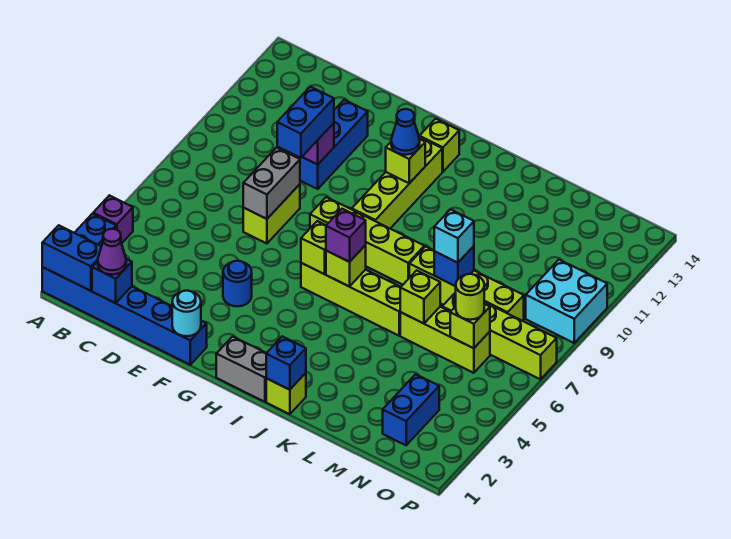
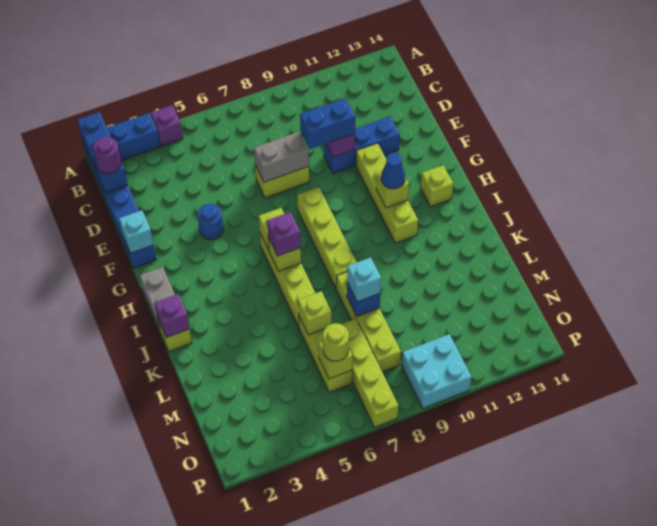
purple cone C1 level 3 -> purple round brick C1 level 3
cyan round brick F1 level 2 -> cyan brick F1 level 2
lime brick H9:H12 level 1 -> lime brick F11:I11 level 1
blue brick J1 level 2 -> purple brick J1 level 2
blue brick N2:N3 level 1 -> none

